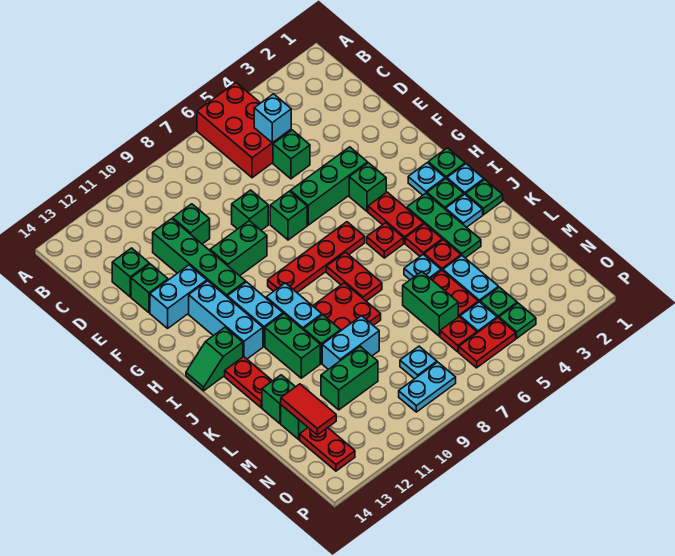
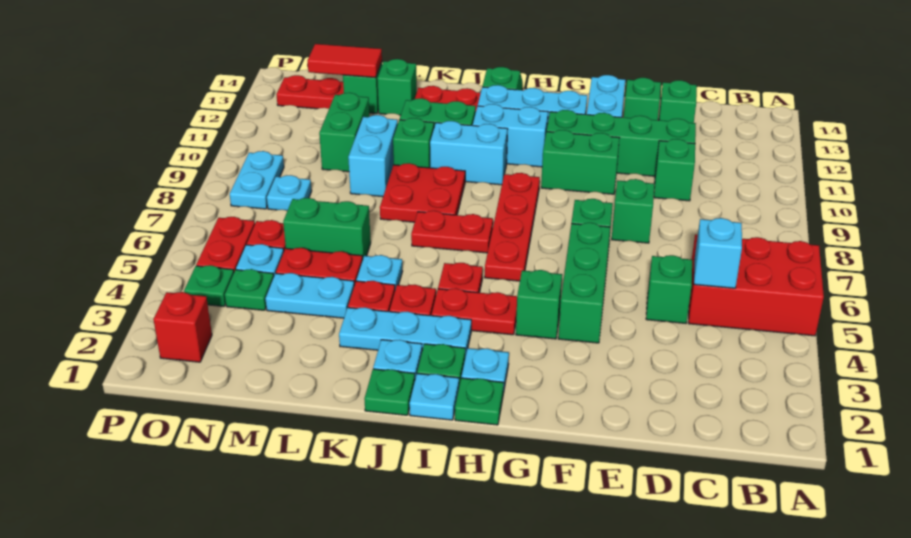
green brick F9:F10 level 1 -> green brick F10:G10 level 1
green plate I3:K3 level 1 -> cyan plate I3:K3 level 1
none -> red brick O2 level 1

